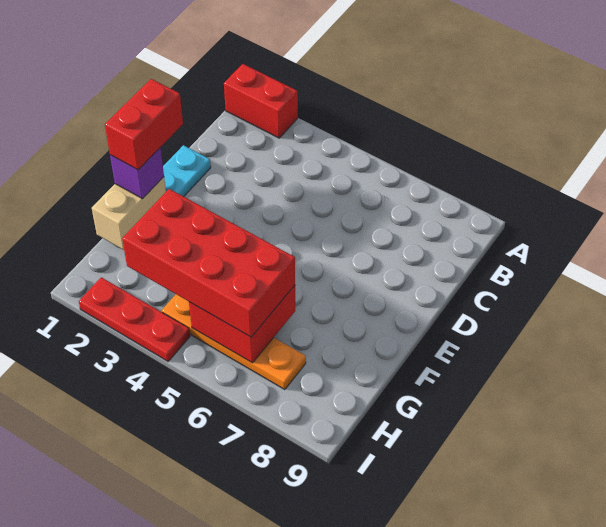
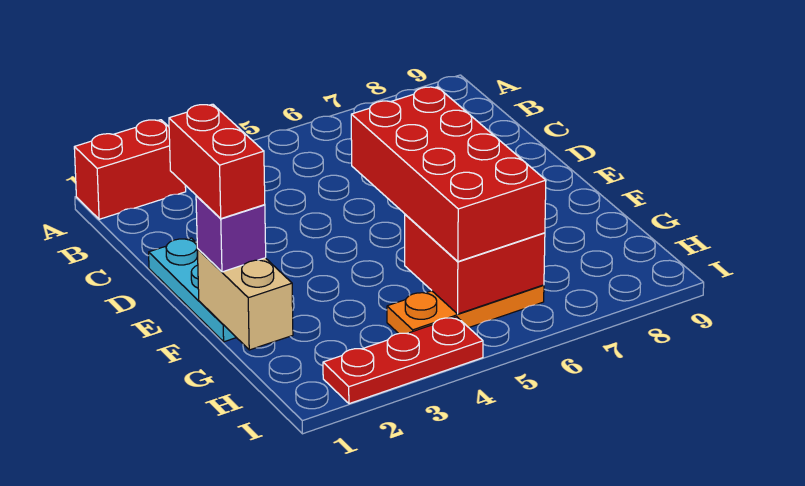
red brick G3:H6 level 3 -> red brick E5:H6 level 3
orange plate H4:H7 level 1 -> orange plate H4:H6 level 1

